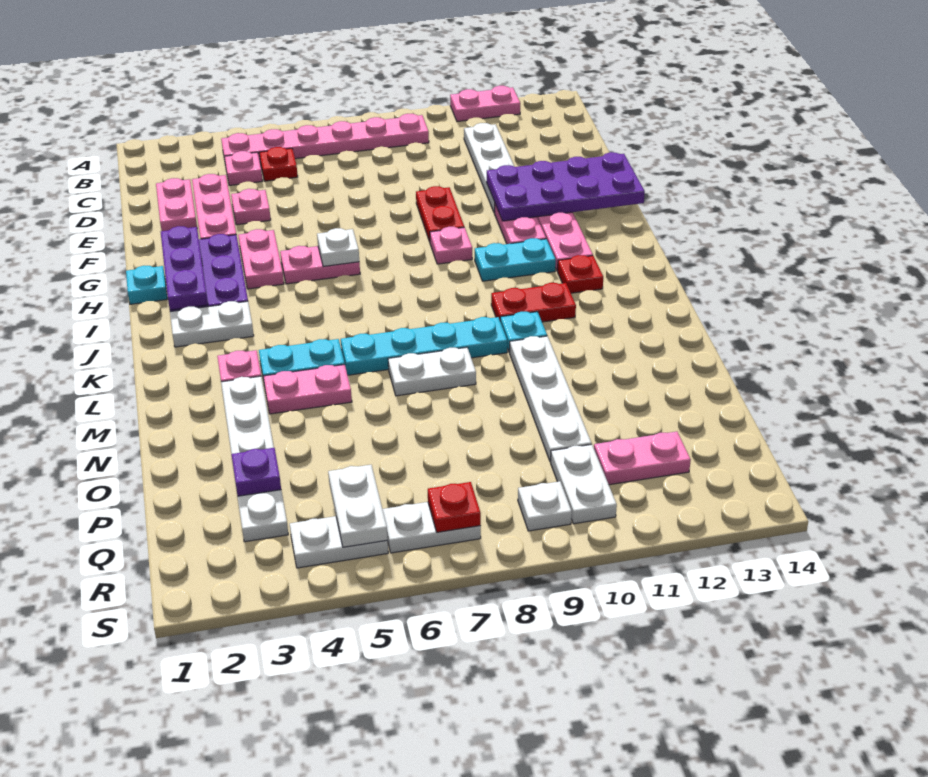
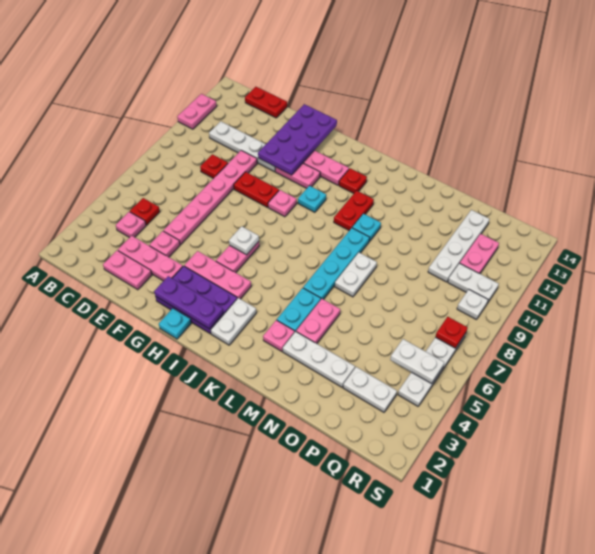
pink plate B4:B9 level 1 -> pink plate E5:E10 level 1
none -> red plate C14:D14 level 1
none -> red plate D9 level 1
pink plate G4:H4 level 1 -> pink plate G4:I4 level 1
cyan plate I10:I11 level 1 -> cyan plate I10 level 1
white plate M10:P10 level 1 -> white plate P10:P13 level 1
purple plate P3 level 2 -> none

